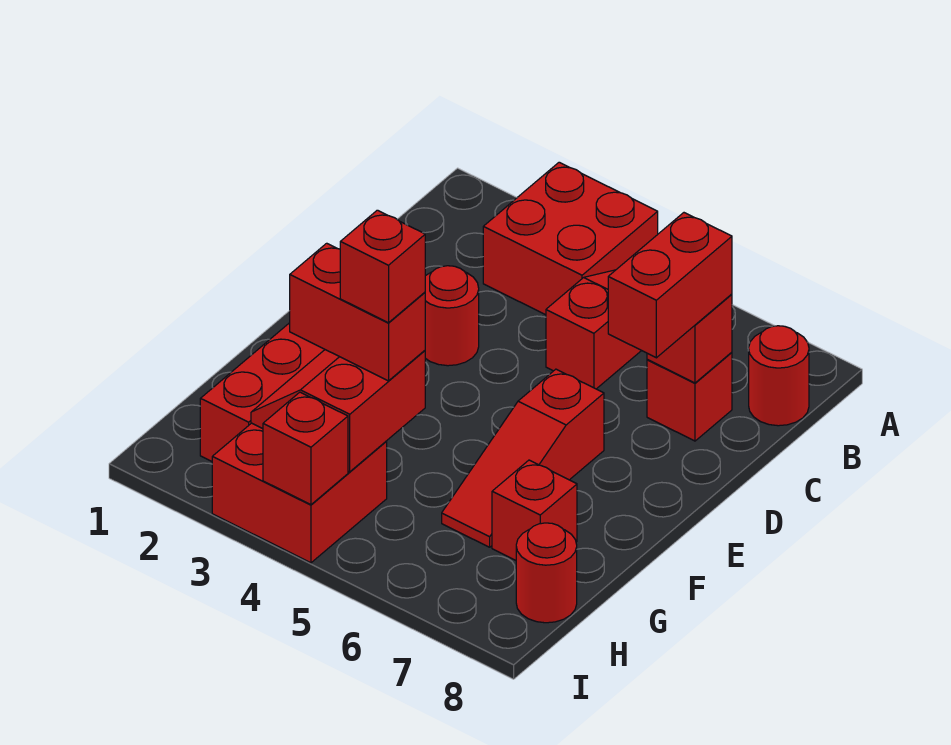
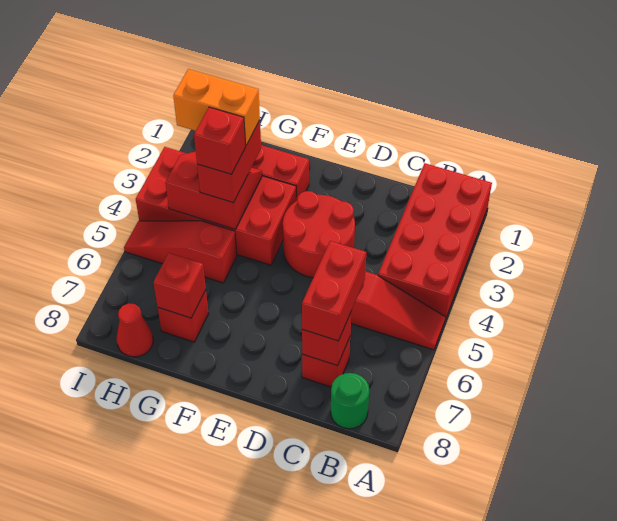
red brick A3:B4 level 1 -> red brick A1:B4 level 1
red round brick B8 level 1 -> green round brick B8 level 1
red brick C7:D7 level 3 -> red brick C6:C7 level 3
red round brick D3 level 1 -> red round brick D3:E4 level 1
red slope E6:G6 level 1 top E -> red slope G5:I5 level 1 top G
none -> orange brick G3:H3 level 4
red brick H3:I4 level 1 -> red brick F3:I4 level 1
red round brick H8 level 1 -> red cone H8 level 1
red brick I4 level 2 -> red brick G7 level 2

